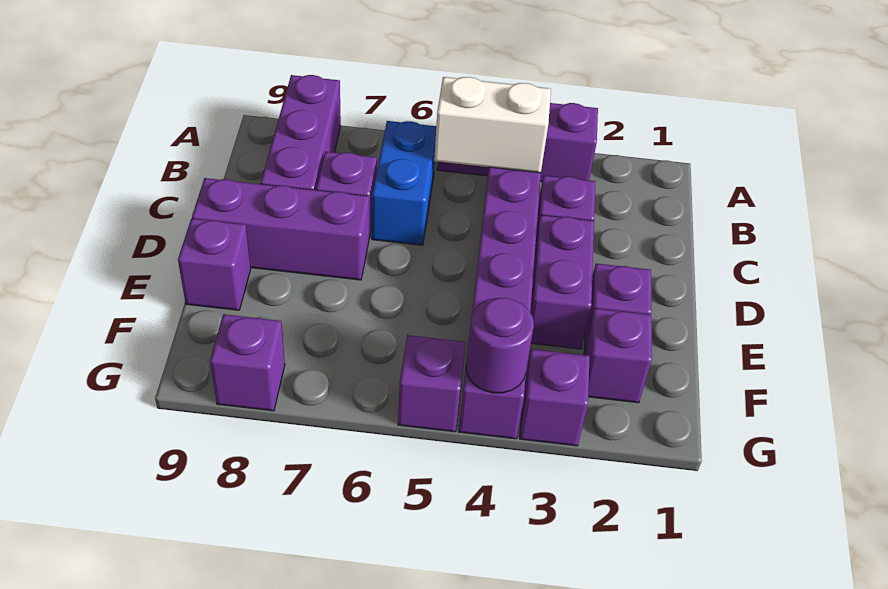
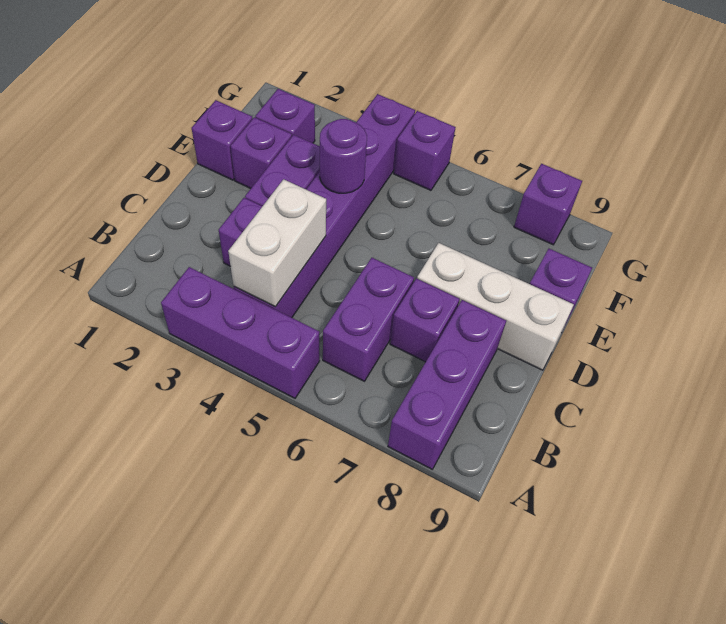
white brick B4:B5 level 2 -> white brick B4:C4 level 2
blue brick B6:C6 level 1 -> purple brick B6:C6 level 1
purple brick D7:D9 level 1 -> white brick D7:D9 level 1
purple brick G3 level 1 -> purple brick E1 level 1
purple round brick G4 level 2 -> purple round brick E4 level 2

